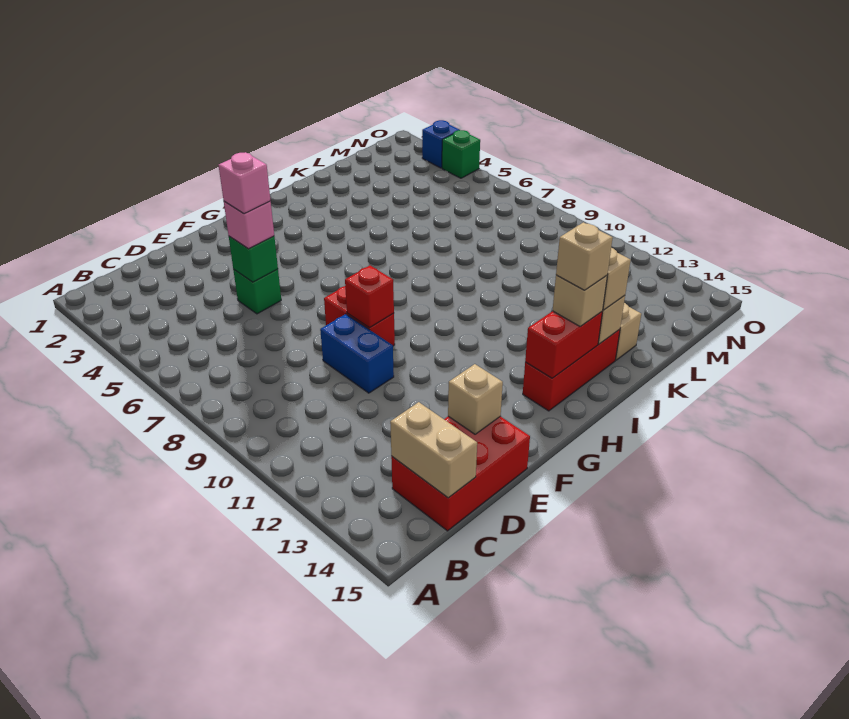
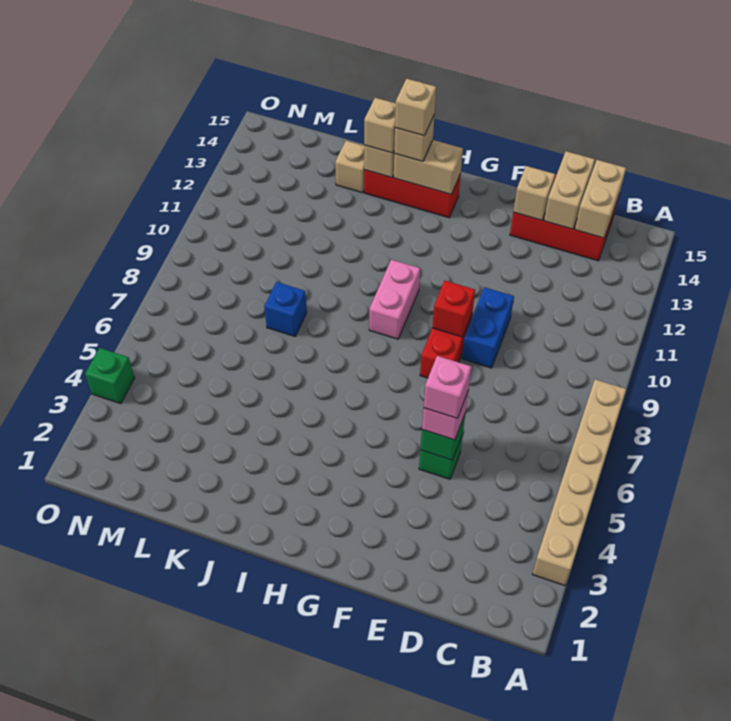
none -> tan brick A3:A8 level 1
none -> tan brick D14:D15 level 2
none -> pink brick H9:H10 level 1
red brick H14:I14 level 2 -> tan brick H14:I14 level 2
blue brick O3 level 1 -> blue brick K8 level 1

